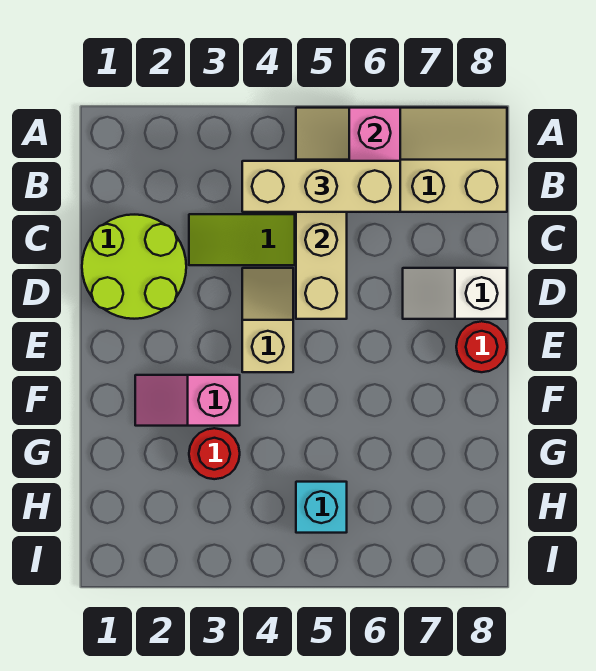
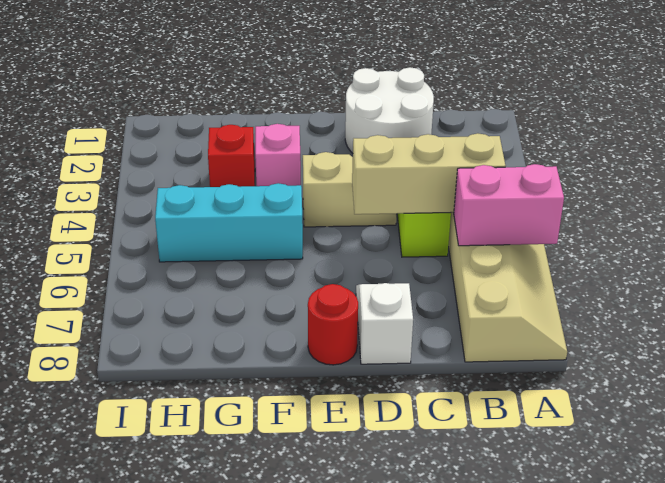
tan brick B4:B6 level 3 -> none
lime round brick C1:D2 level 1 -> white round brick C1:D2 level 1
red round brick G3 level 1 -> red brick G3 level 1
cyan brick H5 level 1 -> cyan brick F5:H5 level 1

